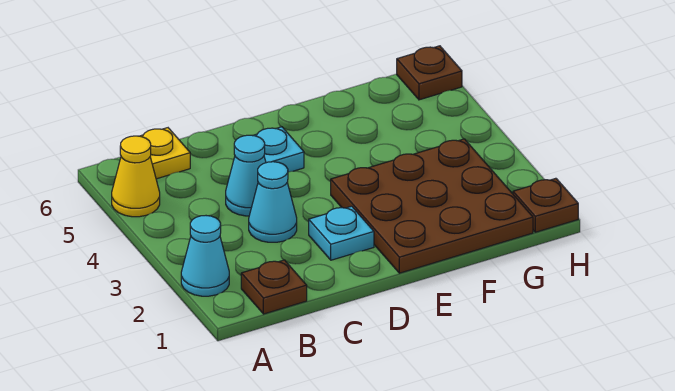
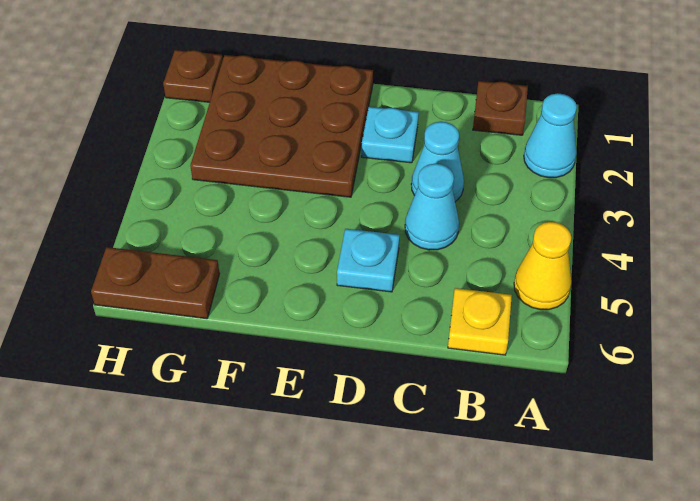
brown plate H6 level 1 -> brown plate G6:H6 level 1

